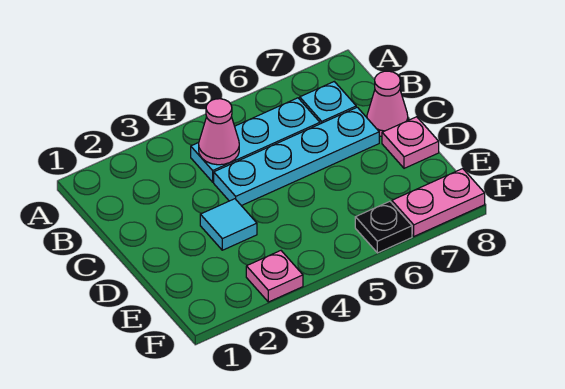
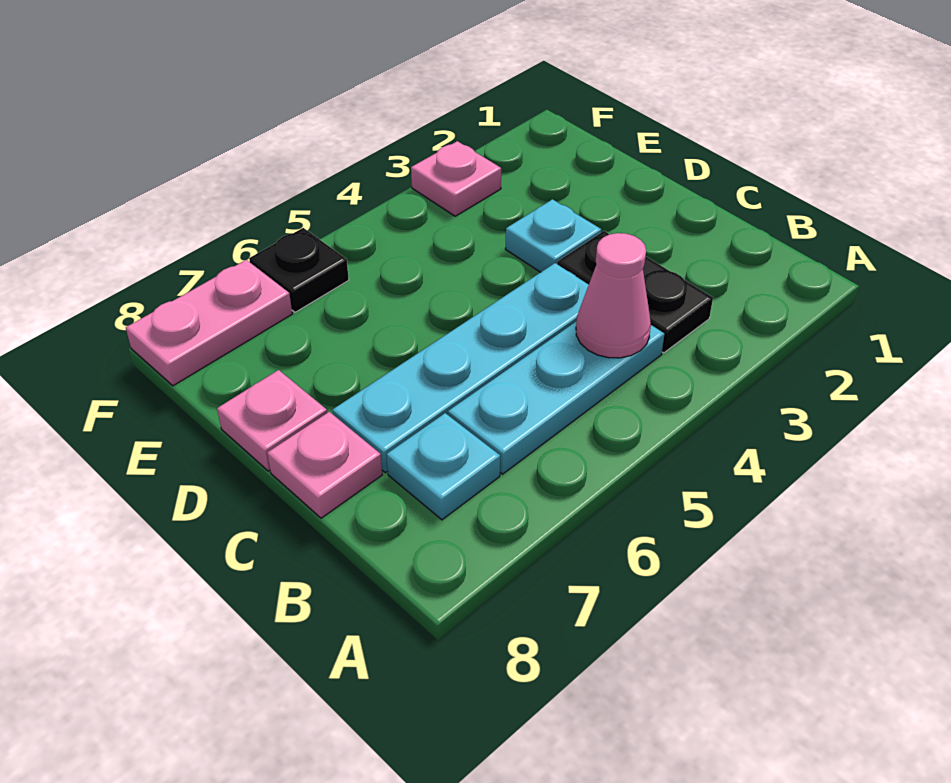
none -> black plate B3:C3 level 1
pink cone C8 level 1 -> pink plate C8 level 1
cyan tile D3 level 1 -> cyan plate D3 level 1

